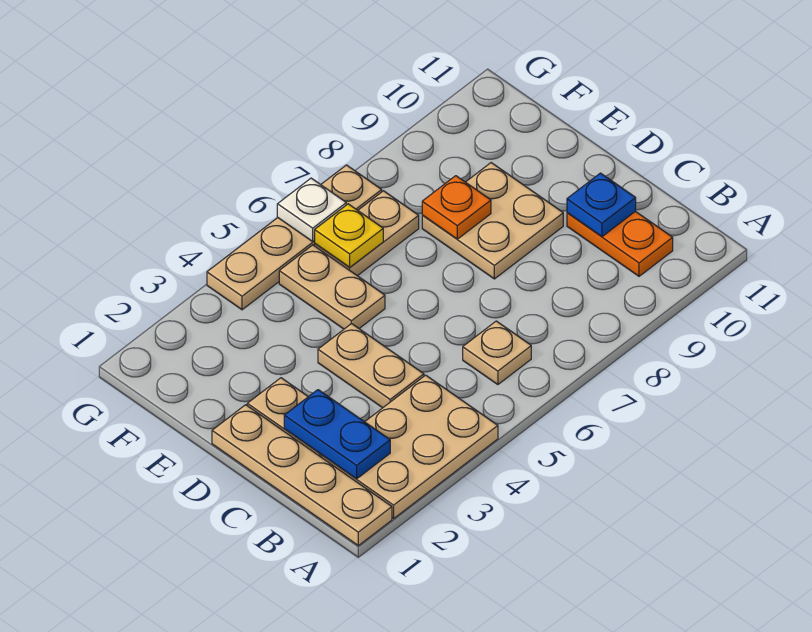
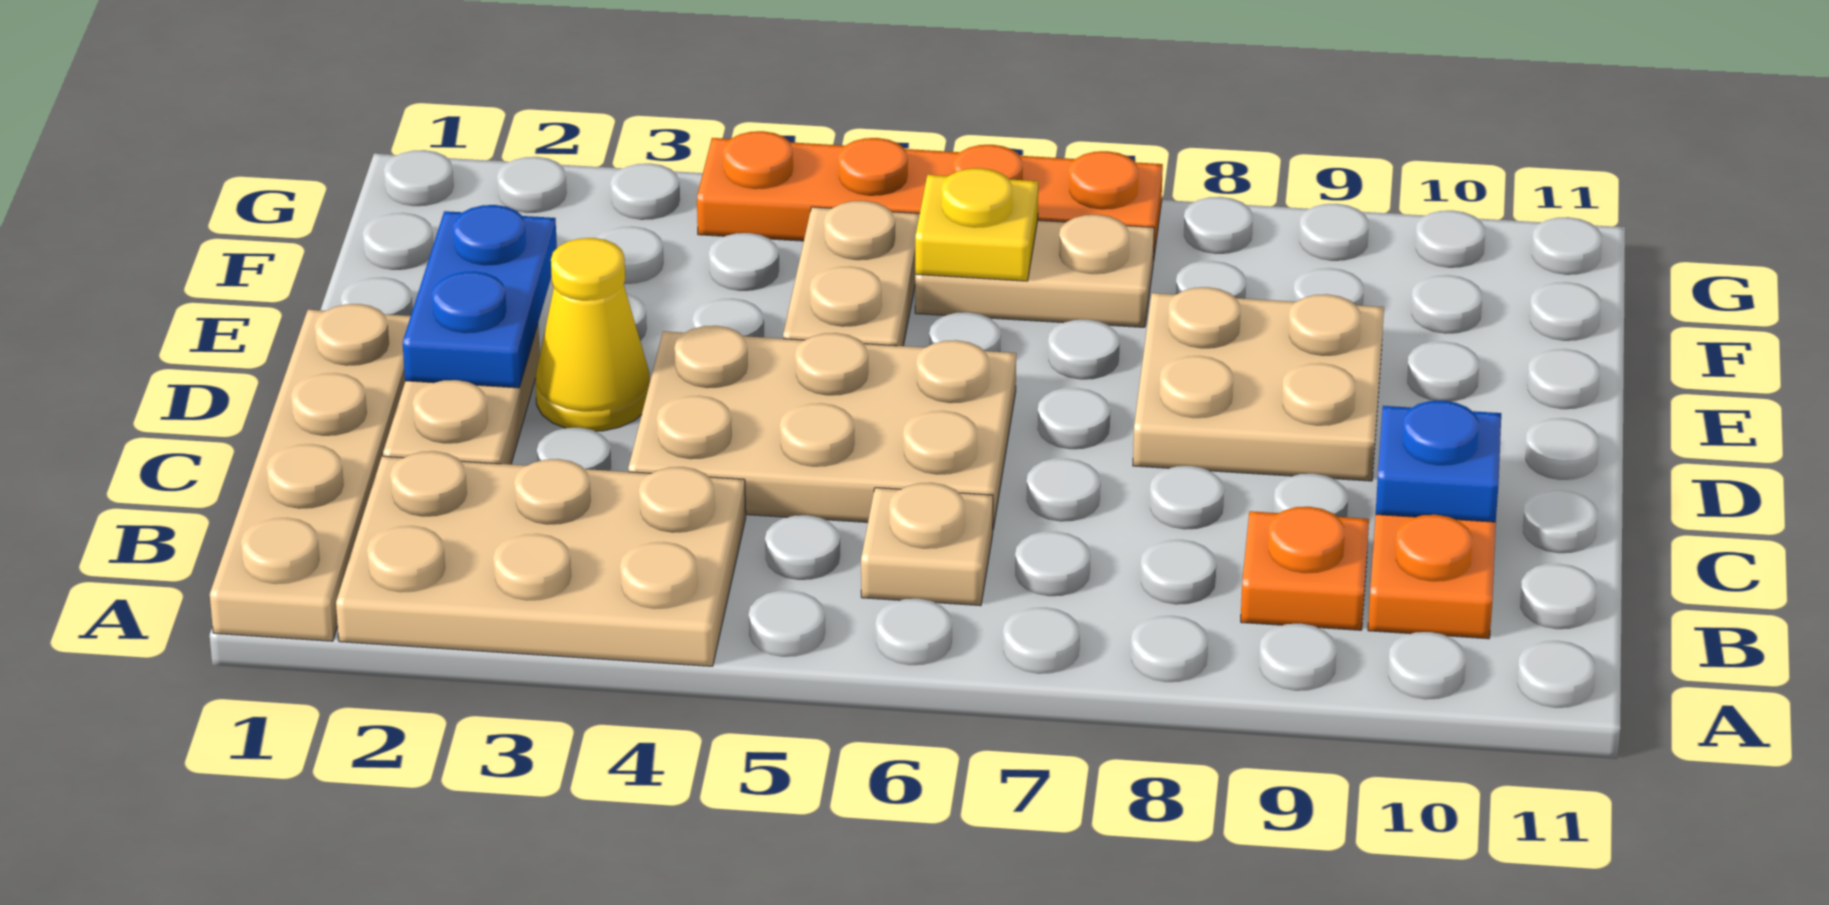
blue plate B2:C2 level 2 -> blue plate D2:E2 level 2
tan plate C4:D4 level 1 -> tan plate C4:D6 level 1
none -> yellow cone D3 level 1
orange plate E8 level 2 -> orange plate B9 level 1
tan plate G4:G7 level 1 -> orange plate G4:G7 level 1
white plate G6 level 2 -> none

